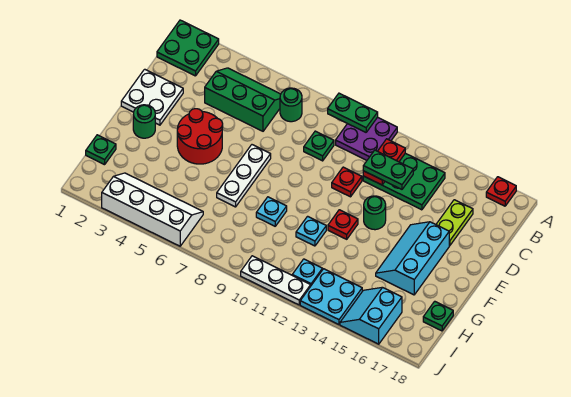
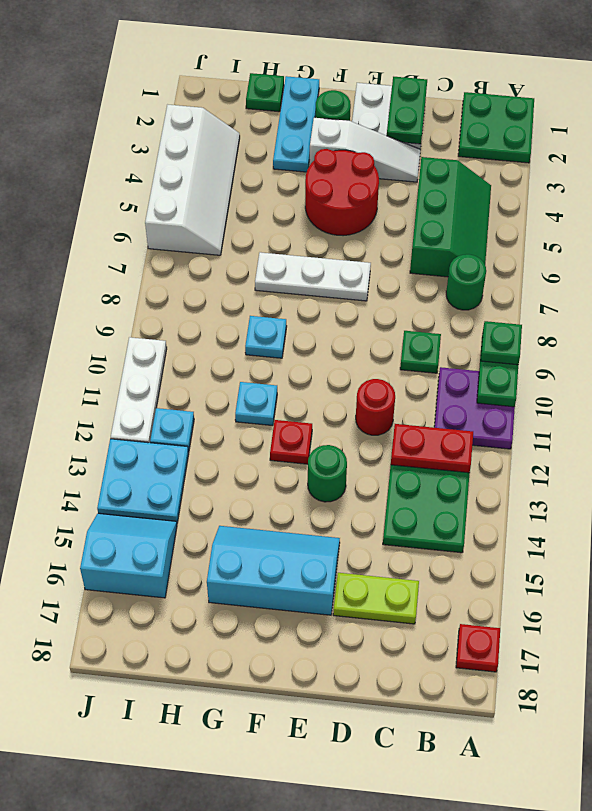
green plate C12:C13 level 3 -> green plate D1:D2 level 2
none -> white slope D3:F3 level 1 top F
red plate D11 level 1 -> red round brick D11 level 1
none -> cyan plate G1:G3 level 1
green plate H18 level 1 -> green plate A9 level 3

